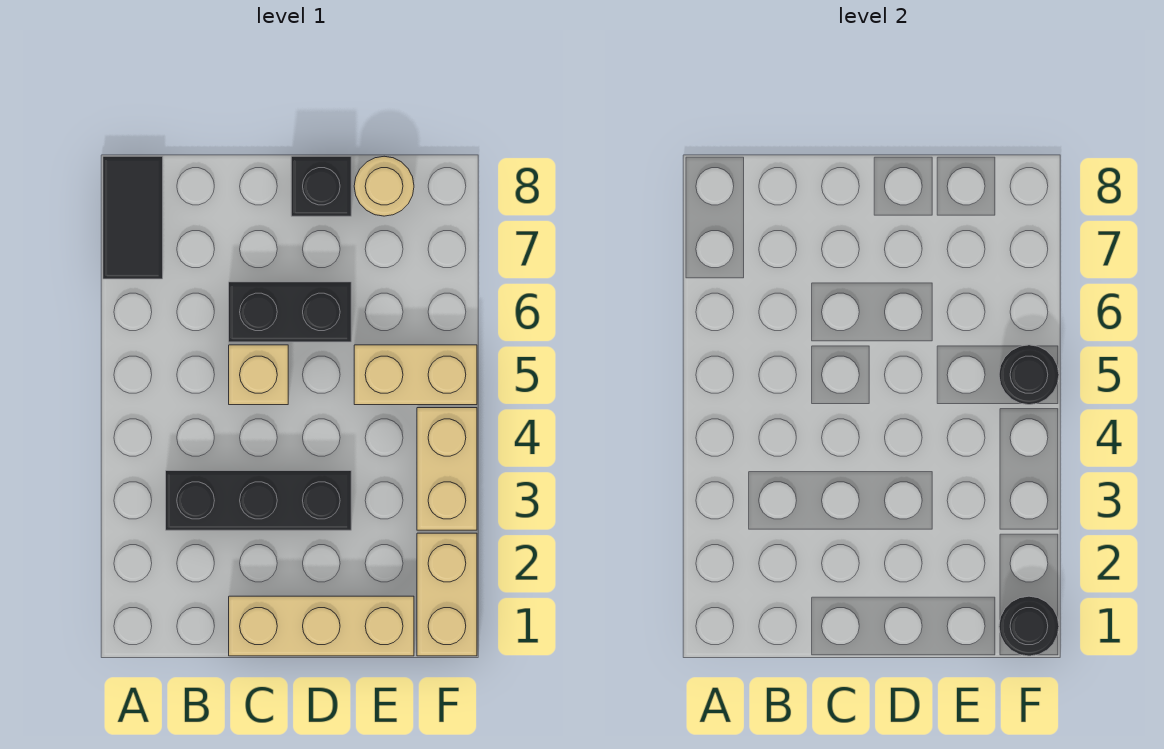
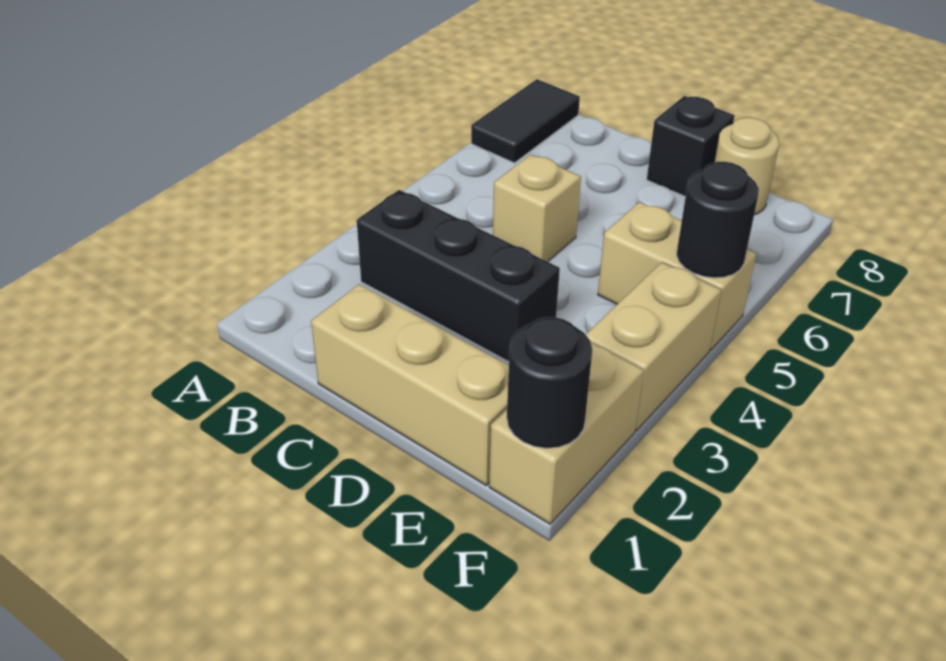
black brick C6:D6 level 1 -> none

